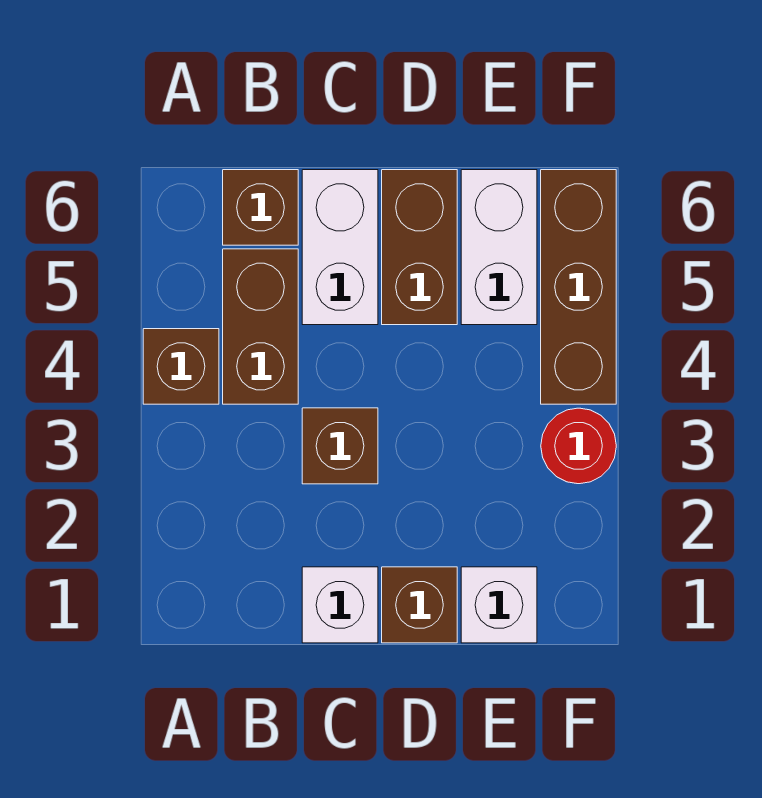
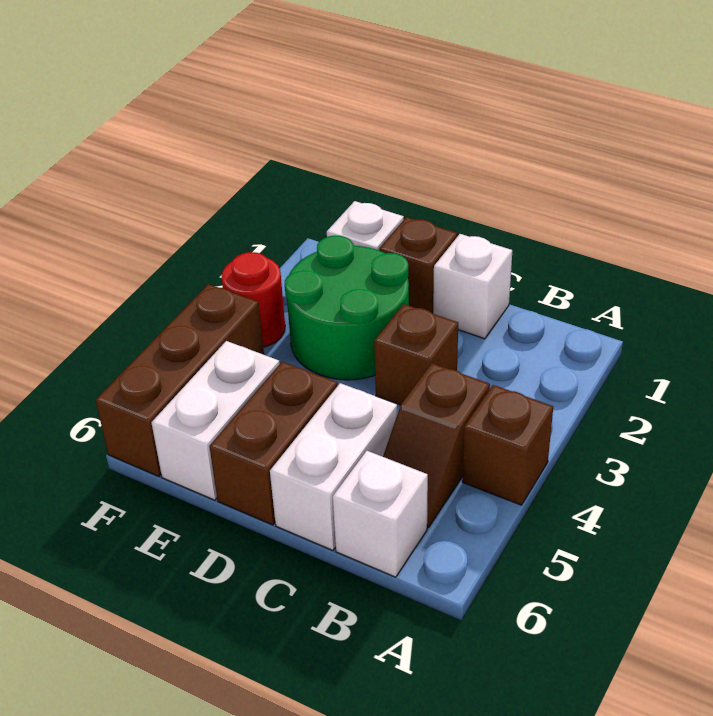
brown brick B4:B5 level 1 -> brown slope B4:B5 level 1 top 4
brown brick B6 level 1 -> white brick B6 level 1
none -> green round brick D2:E3 level 1

